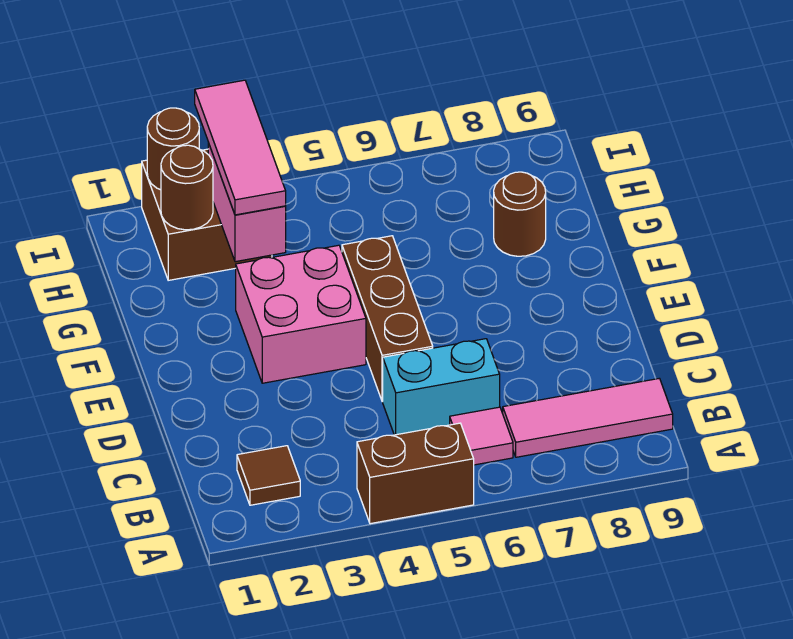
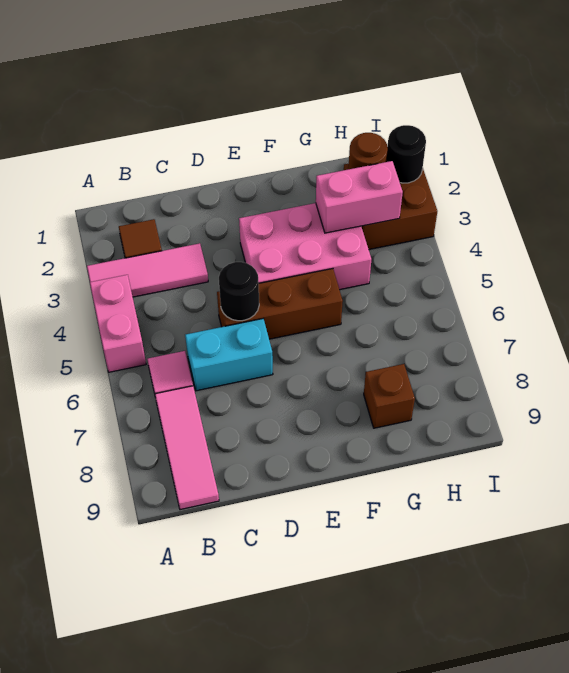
brown brick A4:A5 level 1 -> pink brick A4:A5 level 1
cyan brick C5:C6 level 1 -> cyan brick C6:D6 level 1
none -> black round brick D5 level 2
pink brick E3:F4 level 1 -> pink brick E3:G4 level 1
pink tile G3:I3 level 3 -> pink tile A3:C3 level 1
brown round brick G8 level 1 -> brown brick G8 level 1
brown round brick I2 level 2 -> black round brick I2 level 2

